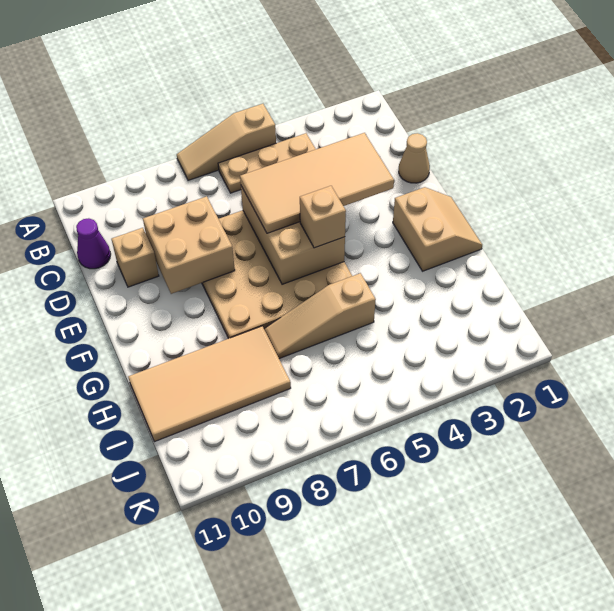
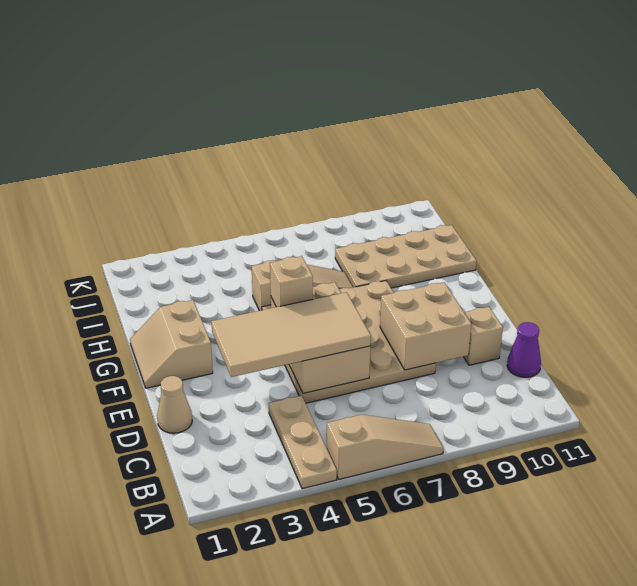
tan plate B4:B6 level 1 -> tan plate A4:C4 level 1
tan tile H8:I11 level 1 -> tan plate H8:I11 level 1

